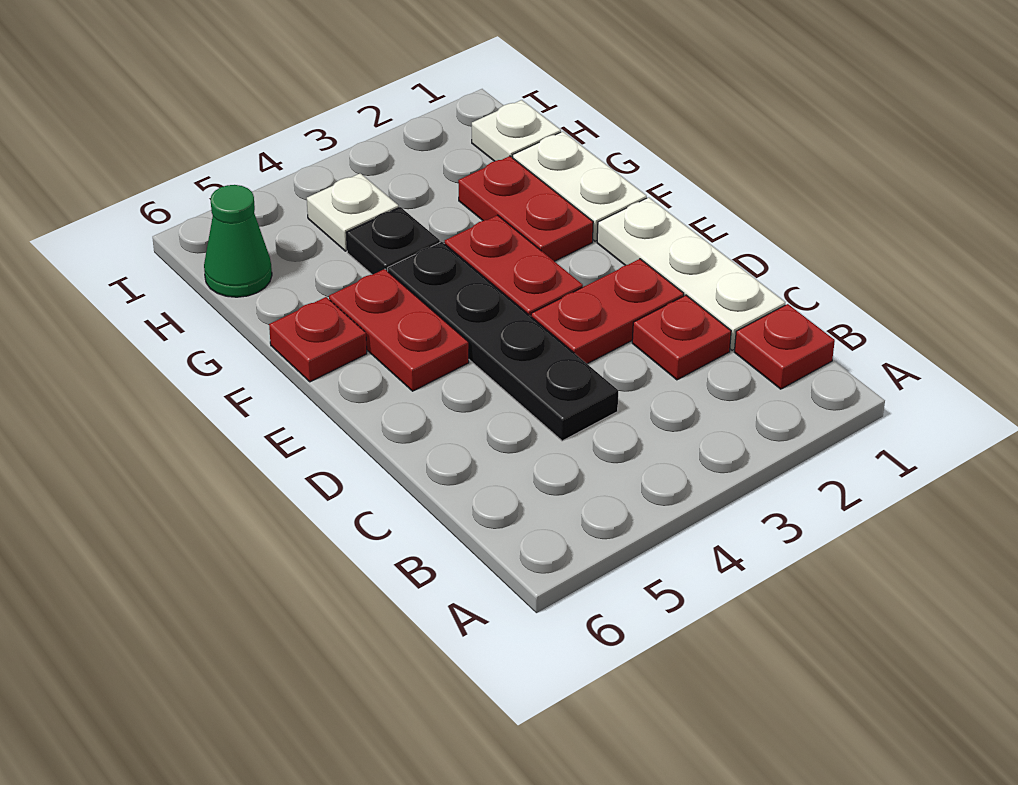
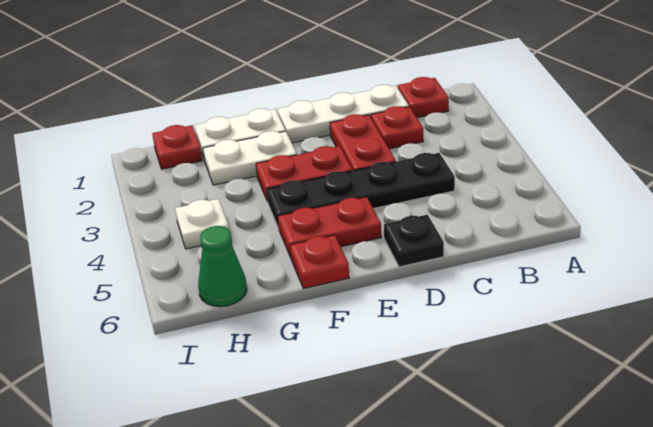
red plate F2:G2 level 1 -> white plate F2:G2 level 1
black plate G4 level 1 -> black plate D6 level 1
white plate H1 level 1 -> red plate H1 level 1

